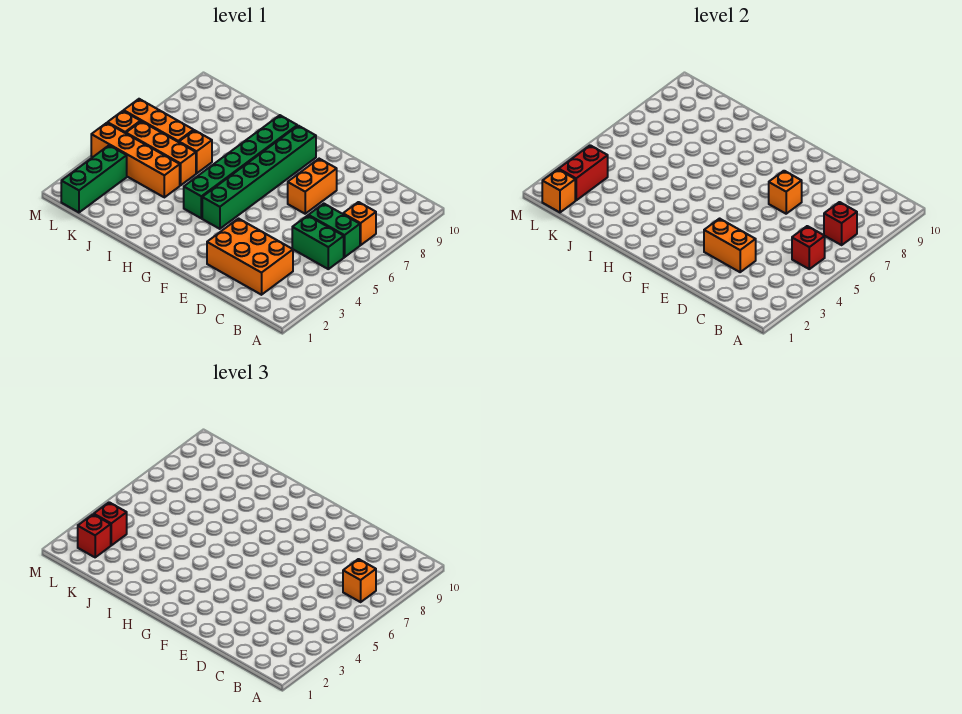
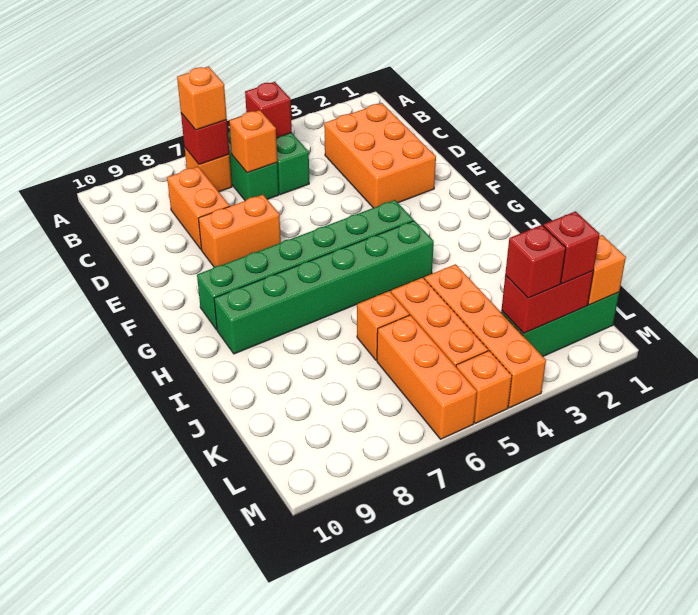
orange brick D3:E3 level 2 -> orange brick C8:D8 level 1
orange brick E7 level 2 -> orange brick C6 level 2

